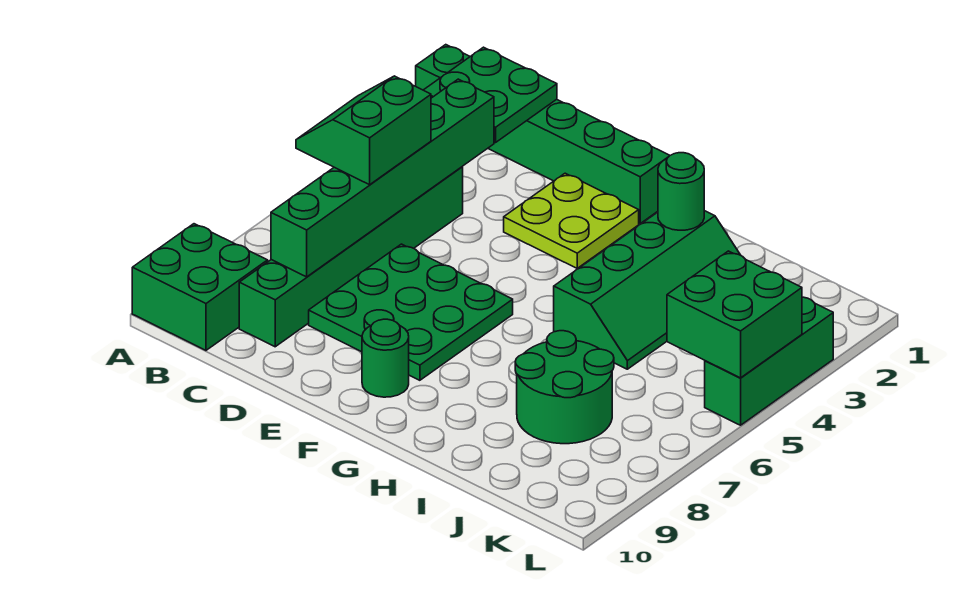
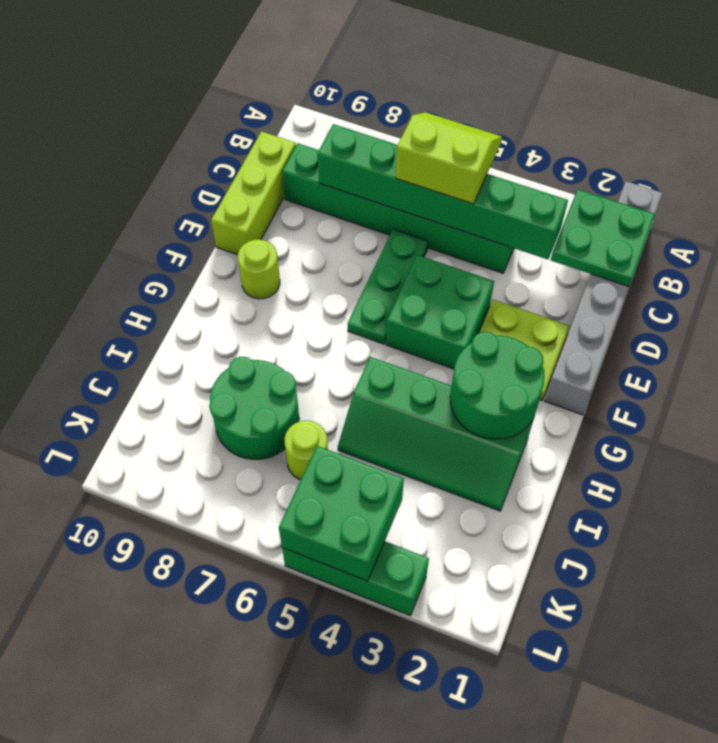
green brick A1:F1 level 1 -> grey brick A1:F1 level 1
green brick A9:B10 level 1 -> green brick E4:F5 level 1
green slope B5:C6 level 3 top C -> lime slope B5:C6 level 3 top C
none -> lime brick C10:E10 level 1
green plate D6:F8 level 1 -> green plate D6:F6 level 1
green round brick F9 level 1 -> lime round brick F9 level 1
green round brick H2 level 2 -> green round brick G2:H3 level 2
none -> lime round brick J6 level 1

